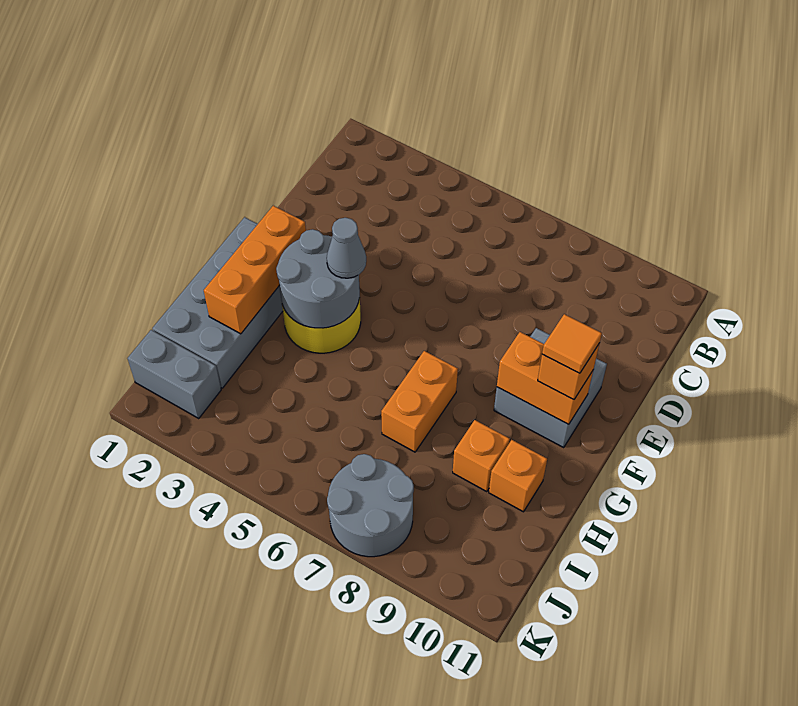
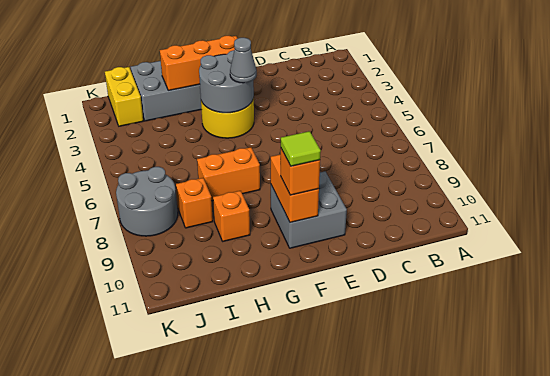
orange tile F10 level 4 -> lime tile F10 level 4
orange brick H10 level 1 -> orange brick I8 level 1
grey brick J1:J2 level 1 -> yellow brick J1:J2 level 1

